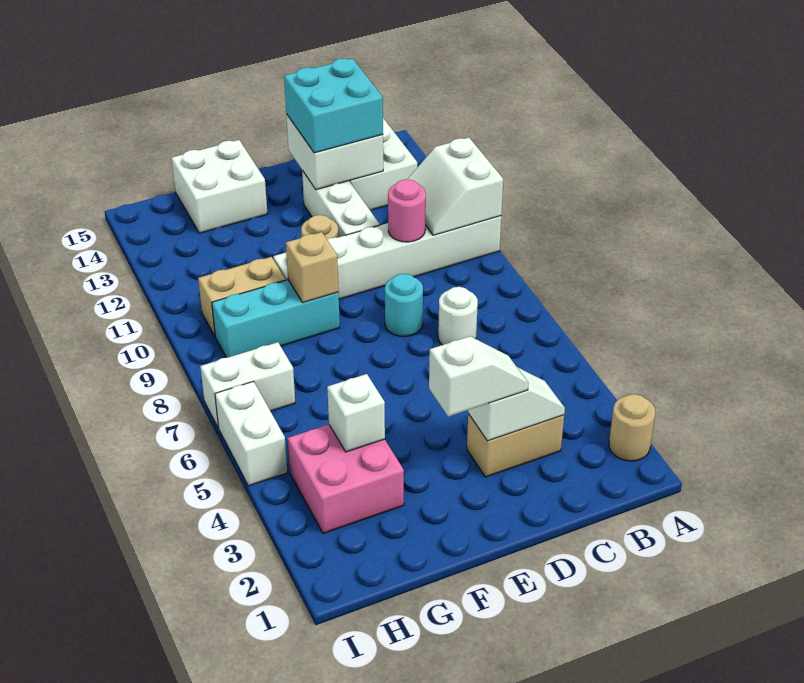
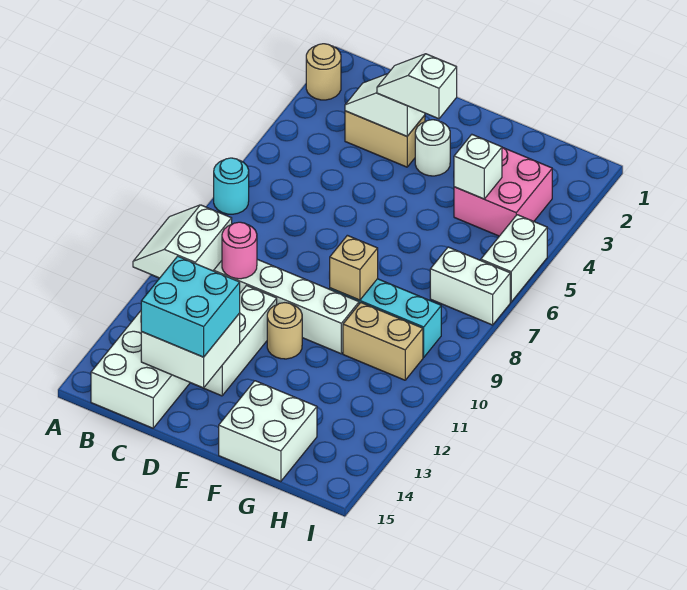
white slope A10:B11 level 2 top A -> white slope A10:B11 level 2 top B
white round brick C7 level 1 -> white round brick E3 level 1
cyan round brick D8 level 1 -> cyan round brick A7 level 1

